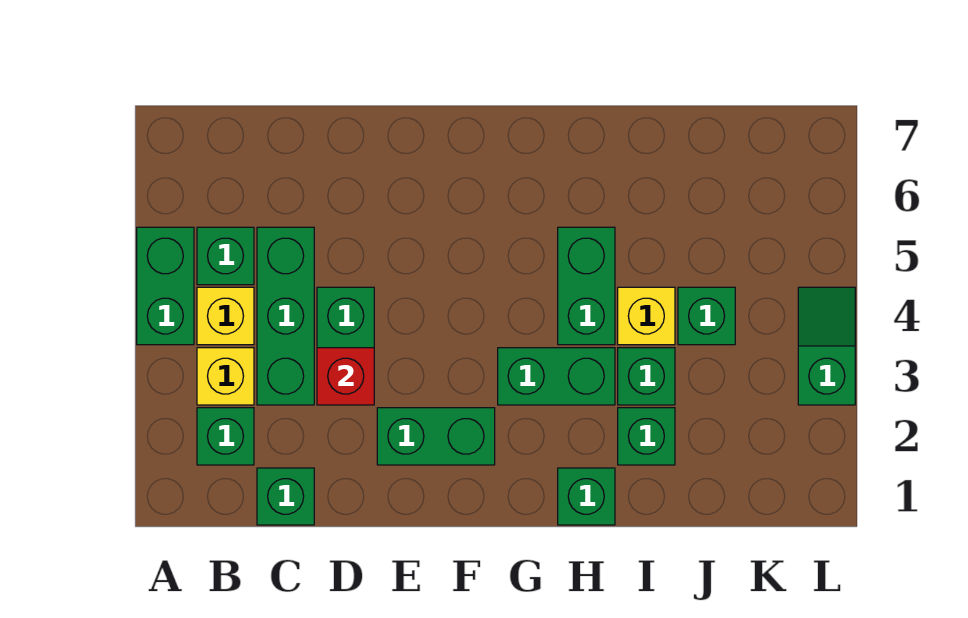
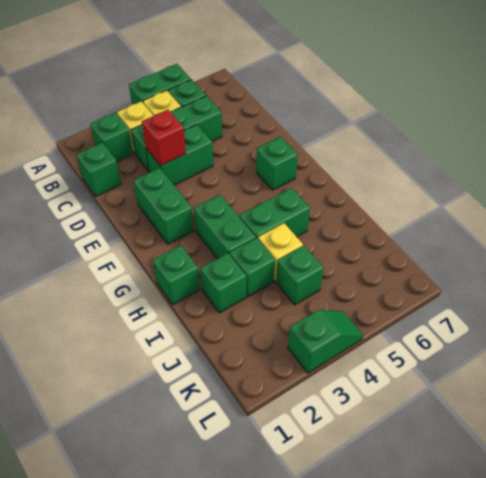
none -> green brick F6 level 1

